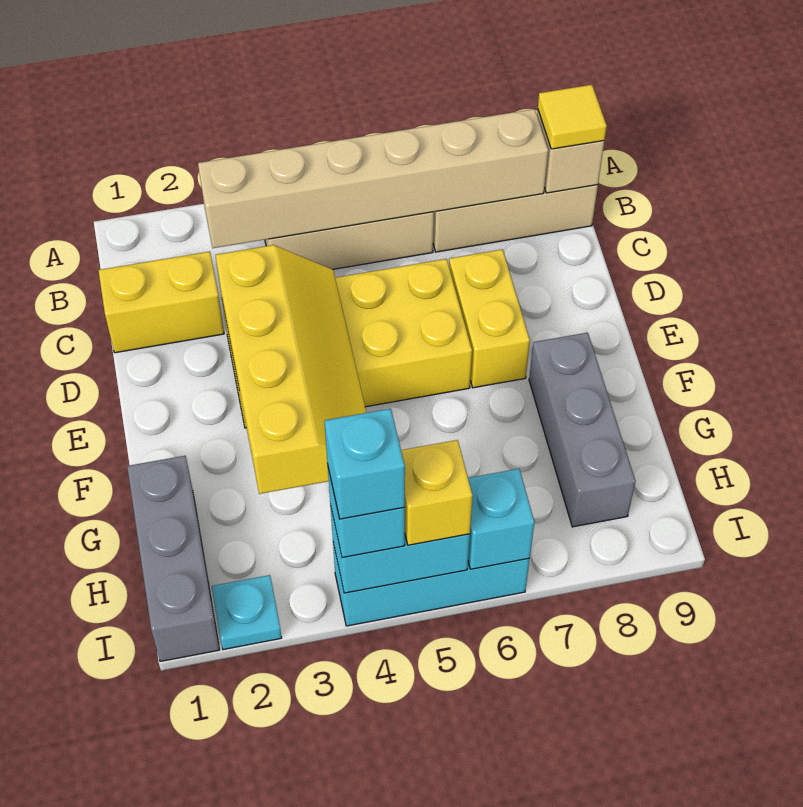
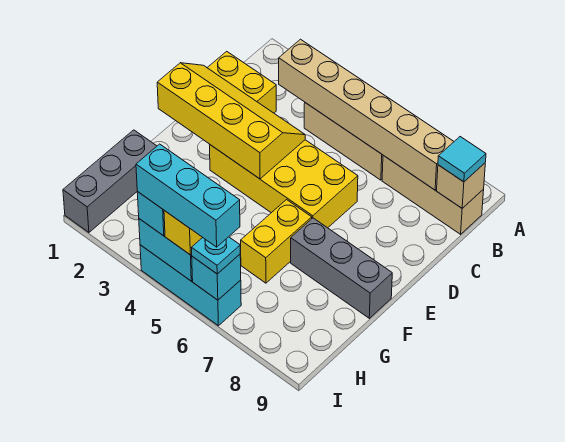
yellow tile B9 level 3 -> cyan tile B9 level 3
yellow slope D3:G4 level 2 top 3 -> yellow slope D1:E4 level 2 top E
yellow brick D7:E7 level 1 -> yellow brick F6:G6 level 1
grey brick F8:H8 level 1 -> grey brick F7:F9 level 1
cyan plate I2 level 1 -> cyan plate I6 level 3
cyan brick I4 level 4 -> cyan brick I4:I6 level 4

